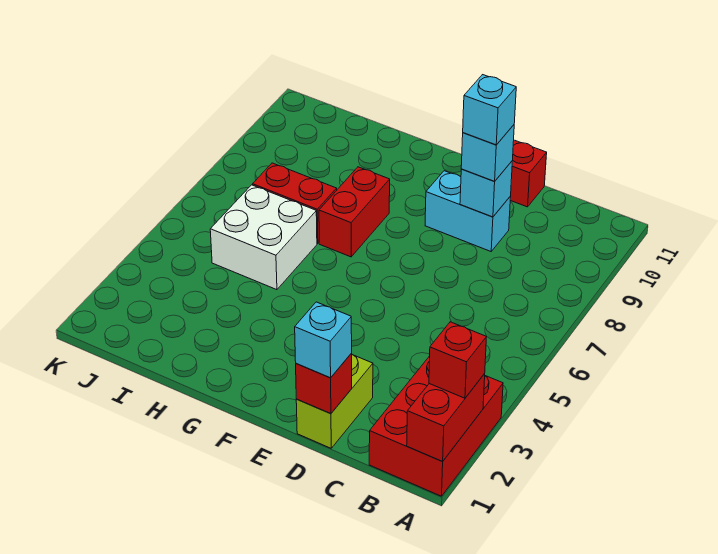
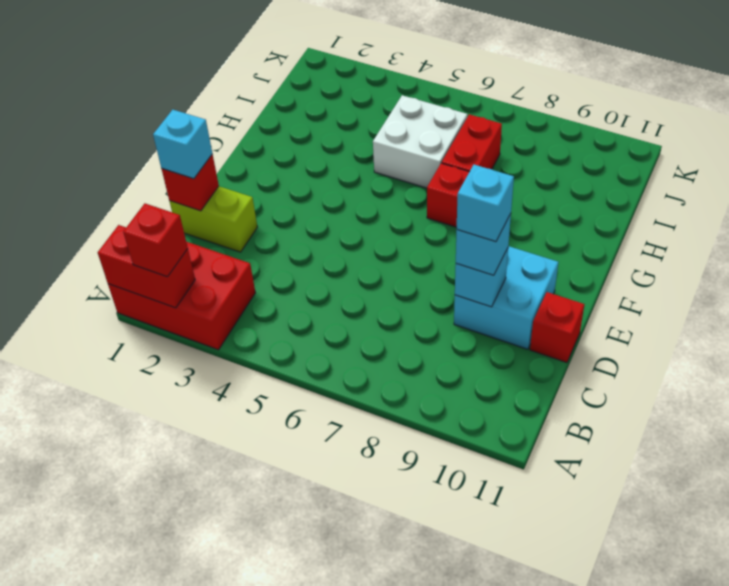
cyan brick D9:E9 level 1 -> cyan brick D9:E10 level 1

